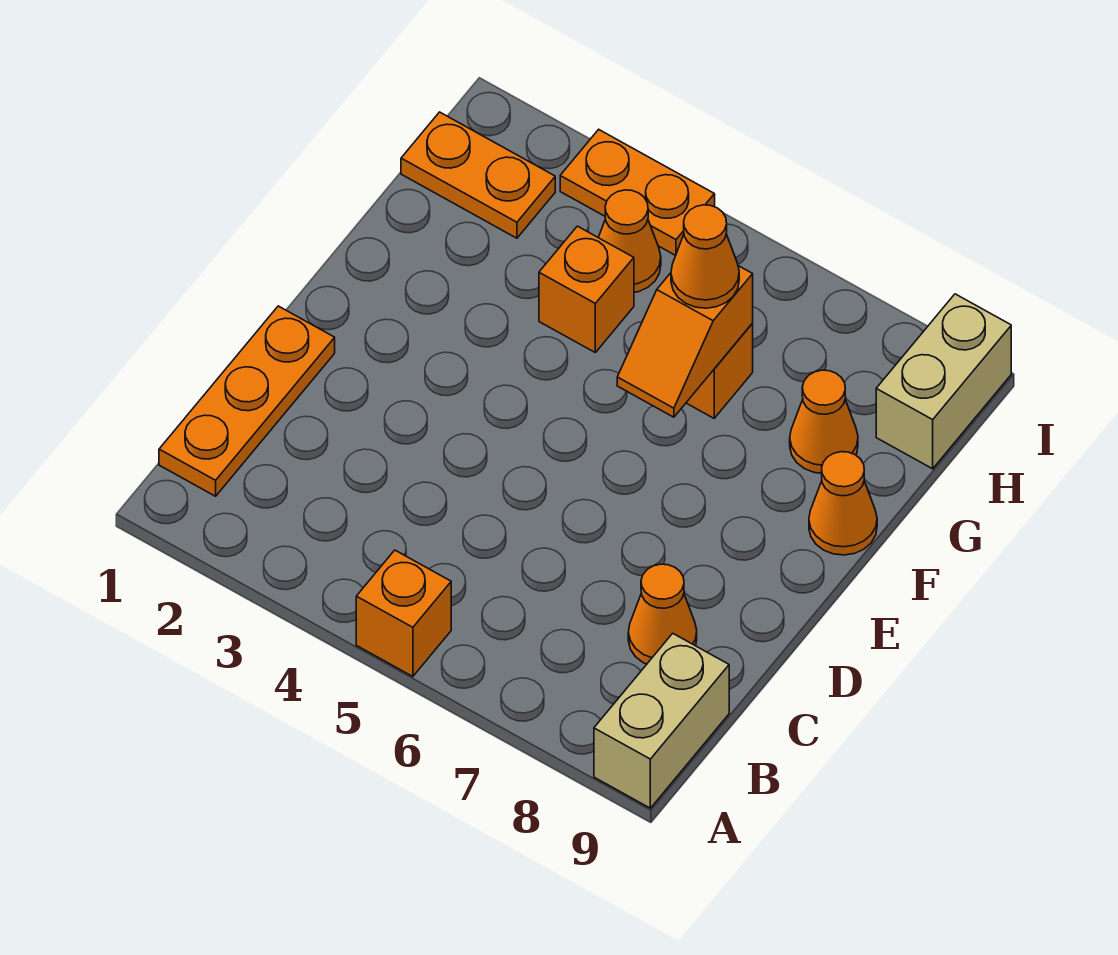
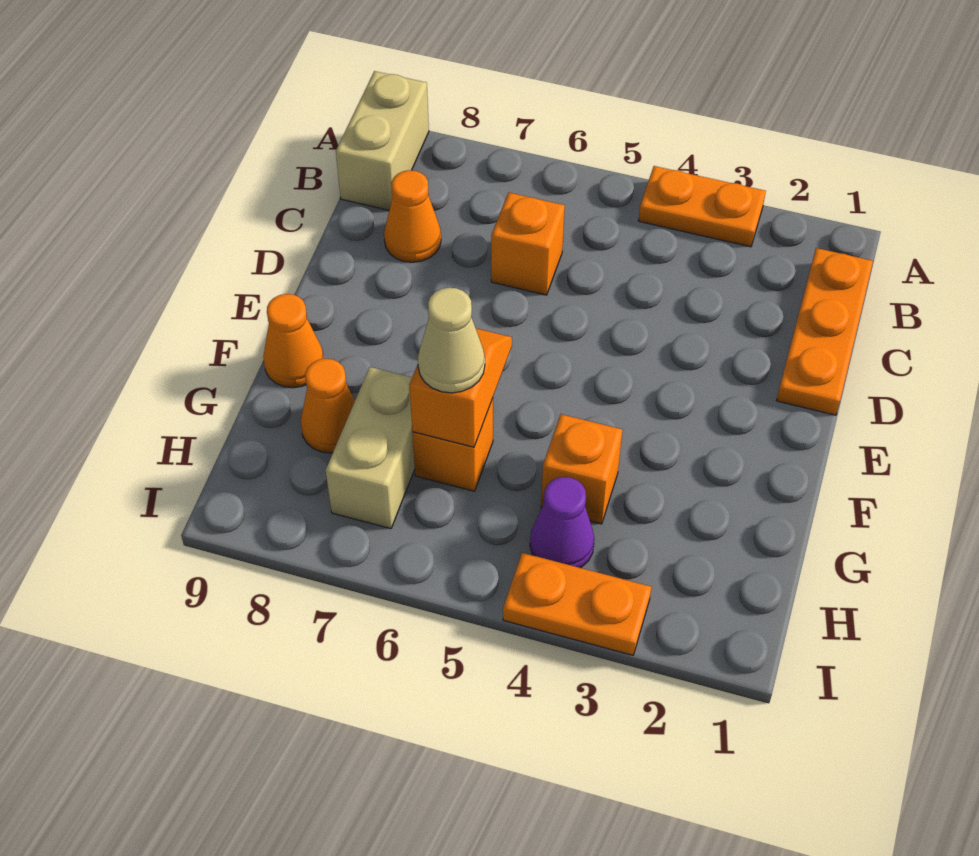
orange brick A5 level 1 -> orange brick C6 level 1
orange cone G6 level 3 -> tan cone G6 level 3
orange plate H1:H2 level 1 -> orange plate A3:A4 level 1
orange cone H4 level 1 -> purple cone H4 level 1
tan brick H9:I9 level 1 -> tan brick G7:H7 level 1

